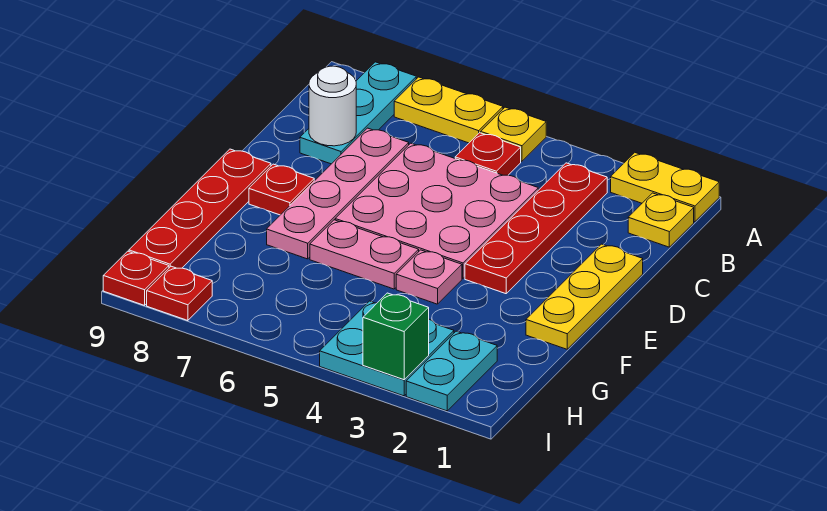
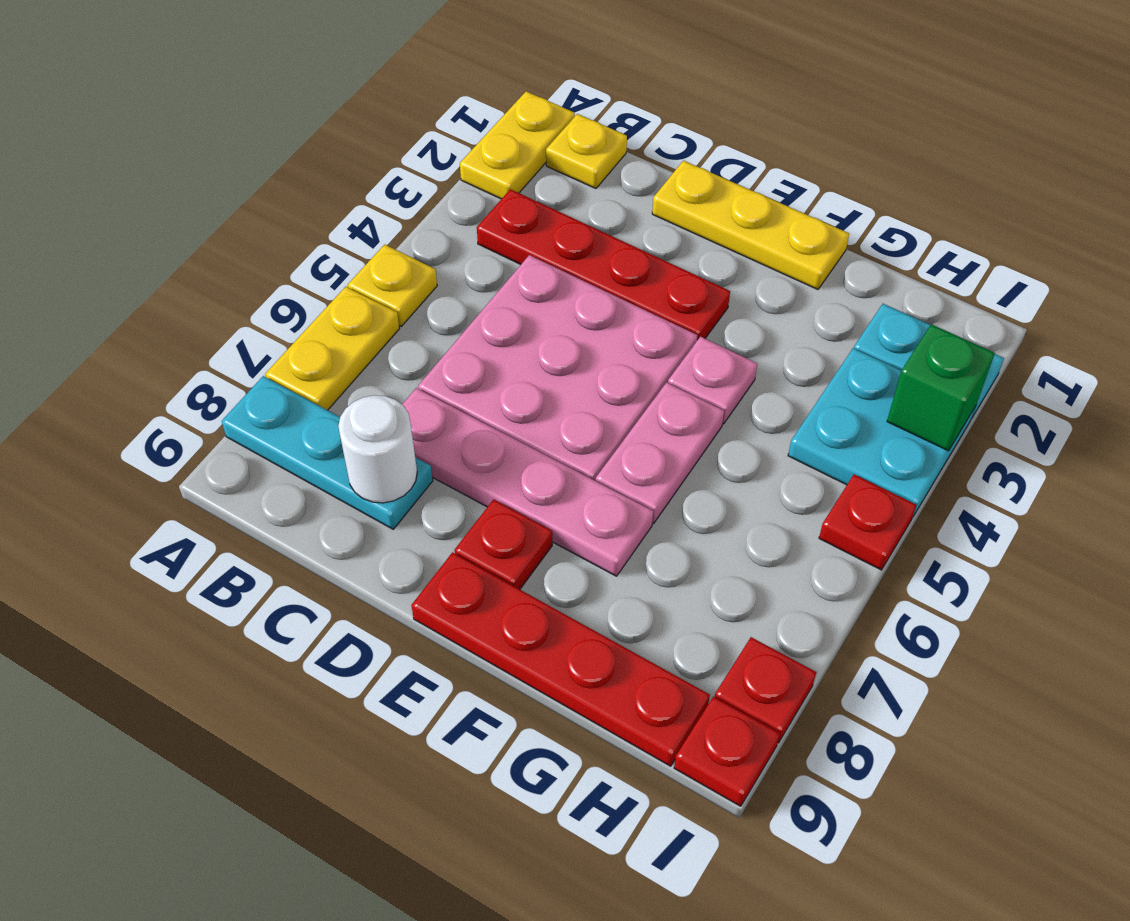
red plate B5 level 1 -> red plate I5 level 1

